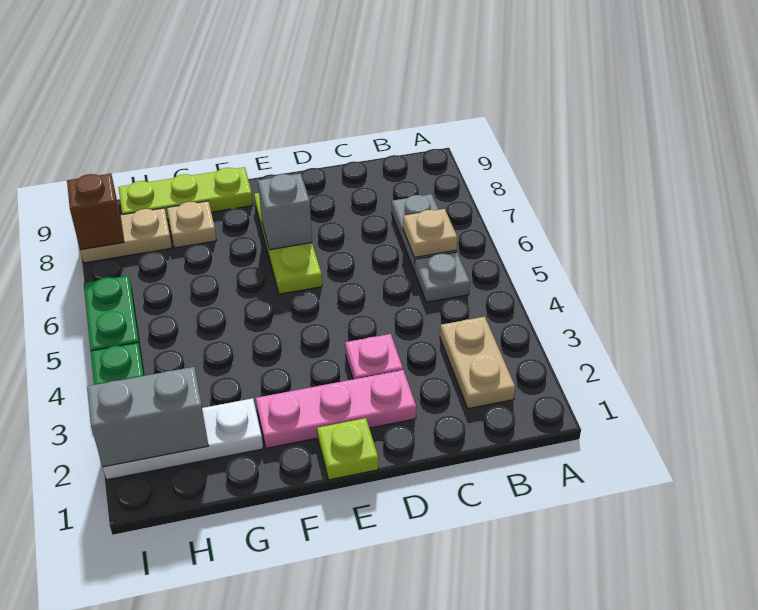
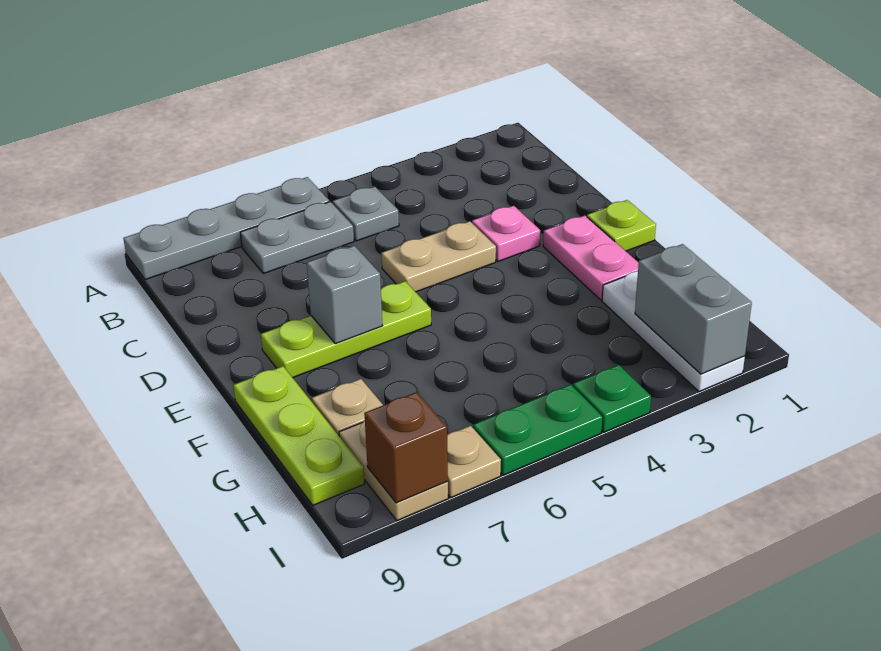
none -> grey plate A6:A9 level 1
tan plate B2:B3 level 1 -> tan plate D4:D5 level 1
tan plate B6 level 2 -> tan plate I7 level 1
pink plate D2:F2 level 1 -> pink plate E2:F2 level 1

